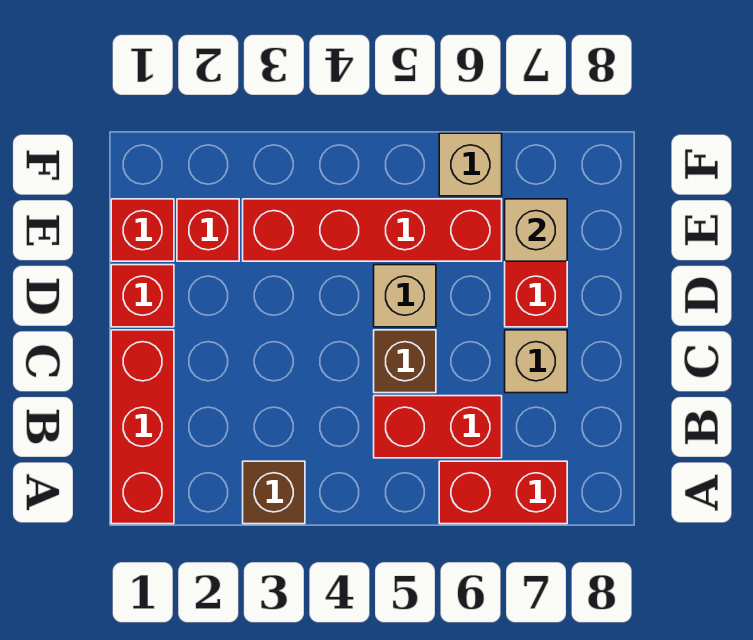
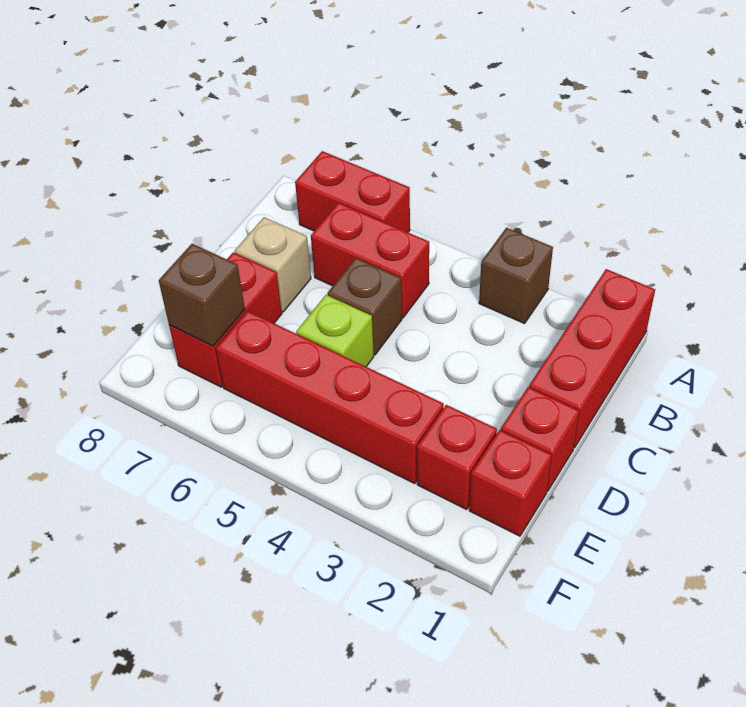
tan brick D5 level 1 -> lime brick D5 level 1
tan brick E7 level 2 -> brown brick E7 level 2
tan brick F6 level 1 -> none

